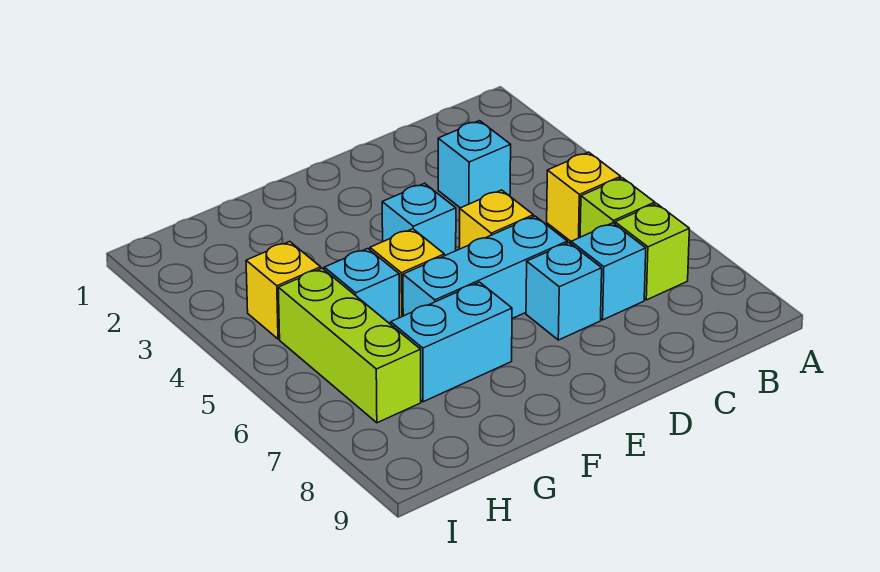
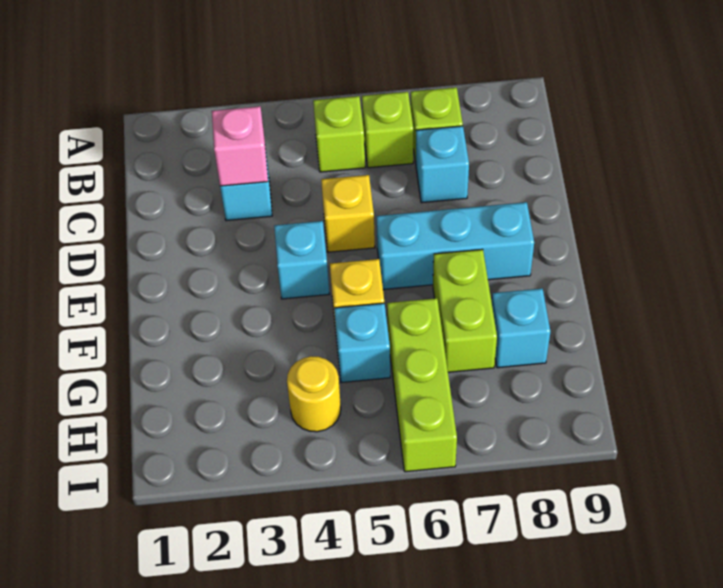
yellow brick B5 level 1 -> lime brick B5 level 1
none -> pink brick C3 level 2
cyan brick D6:F6 level 1 -> cyan brick E6:E8 level 1
cyan brick D7 level 1 -> cyan brick G8 level 1
cyan brick F7:G7 level 1 -> lime brick F7:G7 level 1
yellow brick H4 level 1 -> yellow round brick H4 level 1
lime brick H5:H7 level 1 -> lime brick G6:I6 level 1

